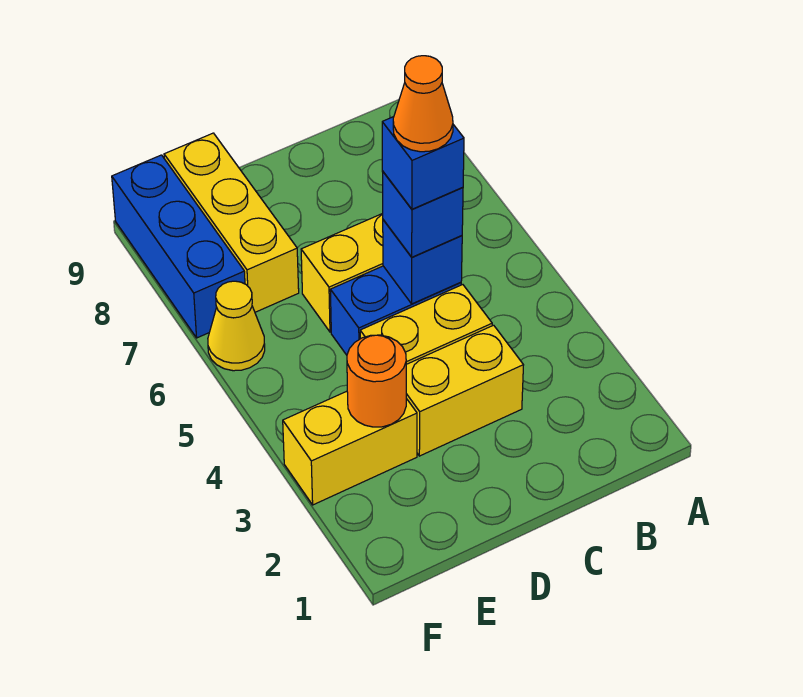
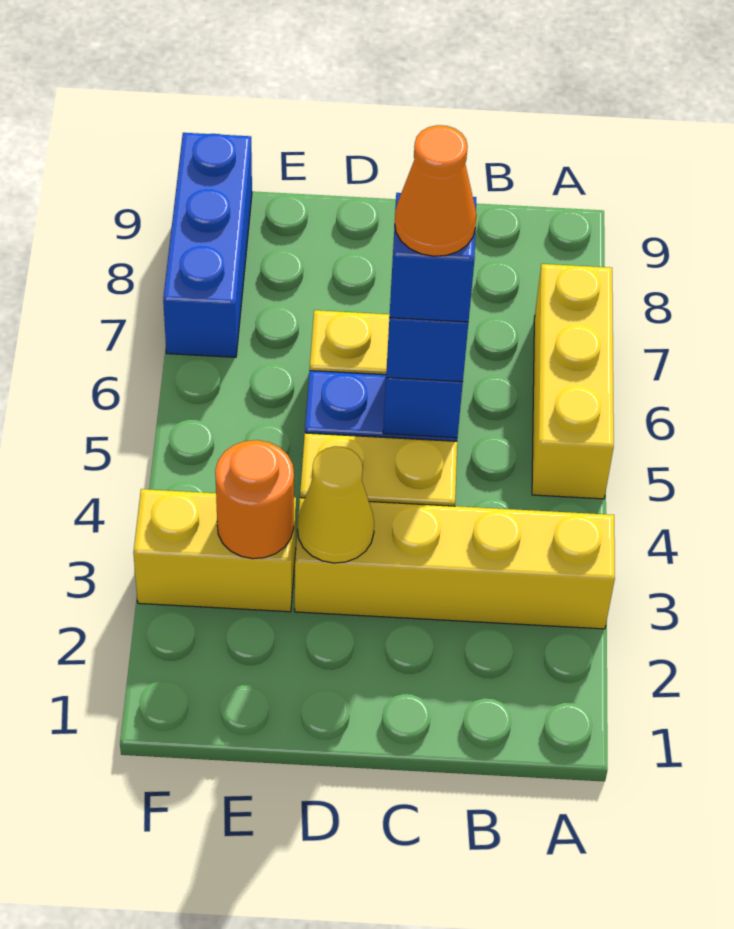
yellow brick C3:D3 level 1 -> yellow brick A3:D3 level 1
yellow brick E7:E9 level 1 -> yellow brick A5:A7 level 1
yellow cone F6 level 1 -> yellow cone D3 level 2

